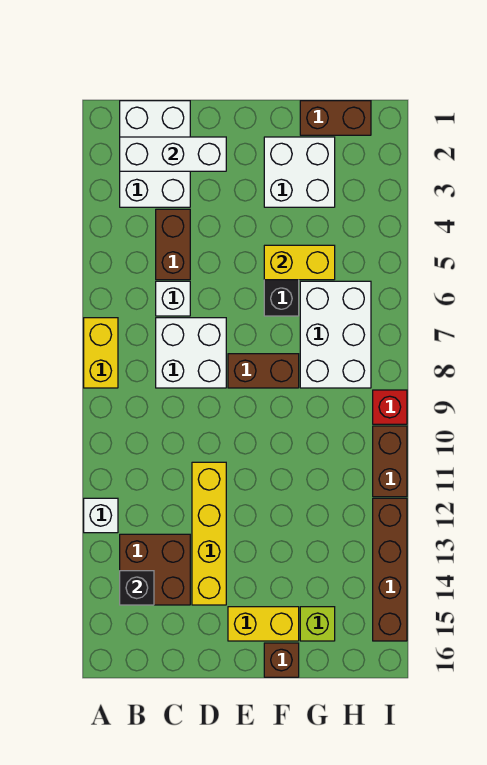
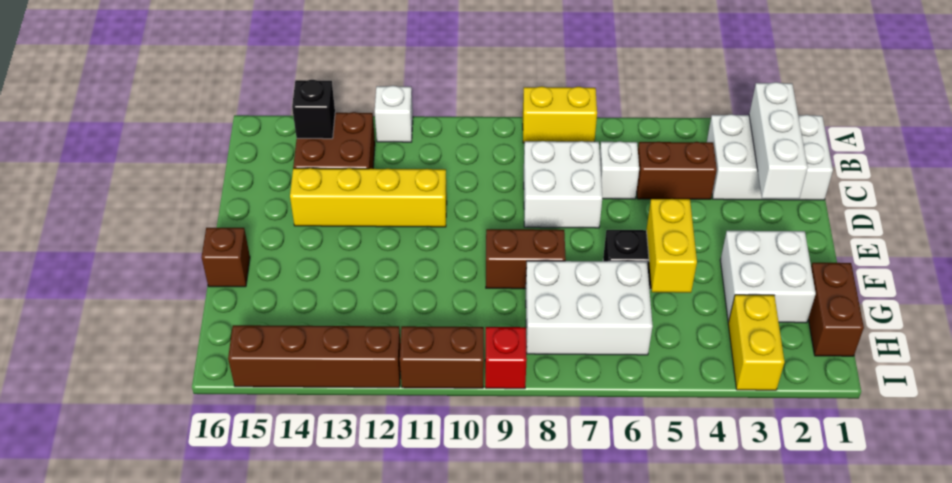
brown brick E8:F8 level 1 -> brown brick F8:F9 level 1
yellow brick E15:F15 level 1 -> yellow brick H3:I3 level 1
lime brick G15 level 1 -> none

